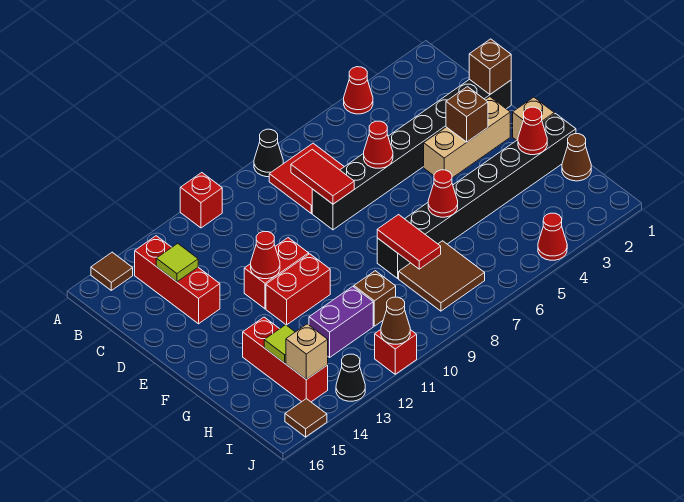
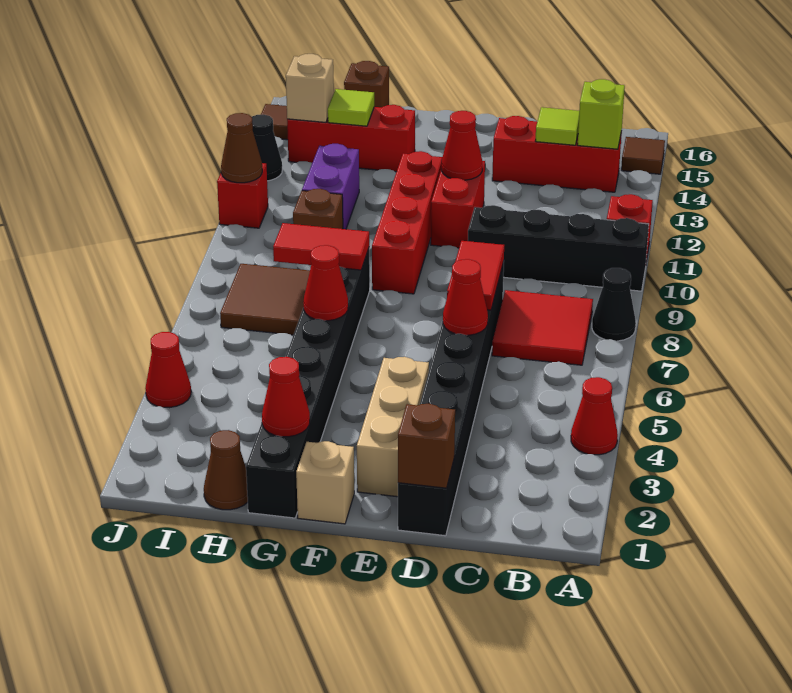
none -> black brick A10:D10 level 1
none -> lime brick B14 level 2
red tile C8:D8 level 2 -> red tile D7:D8 level 2
brown brick E3 level 2 -> brown brick H16 level 1
red brick F11:F12 level 1 -> red brick F9:F12 level 1

